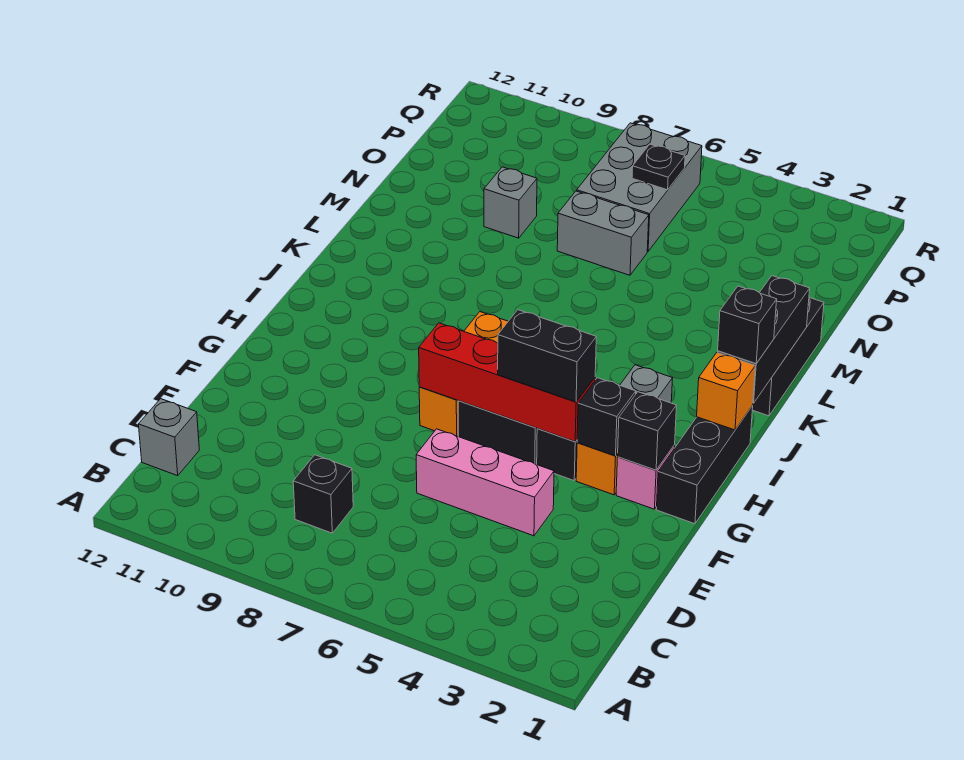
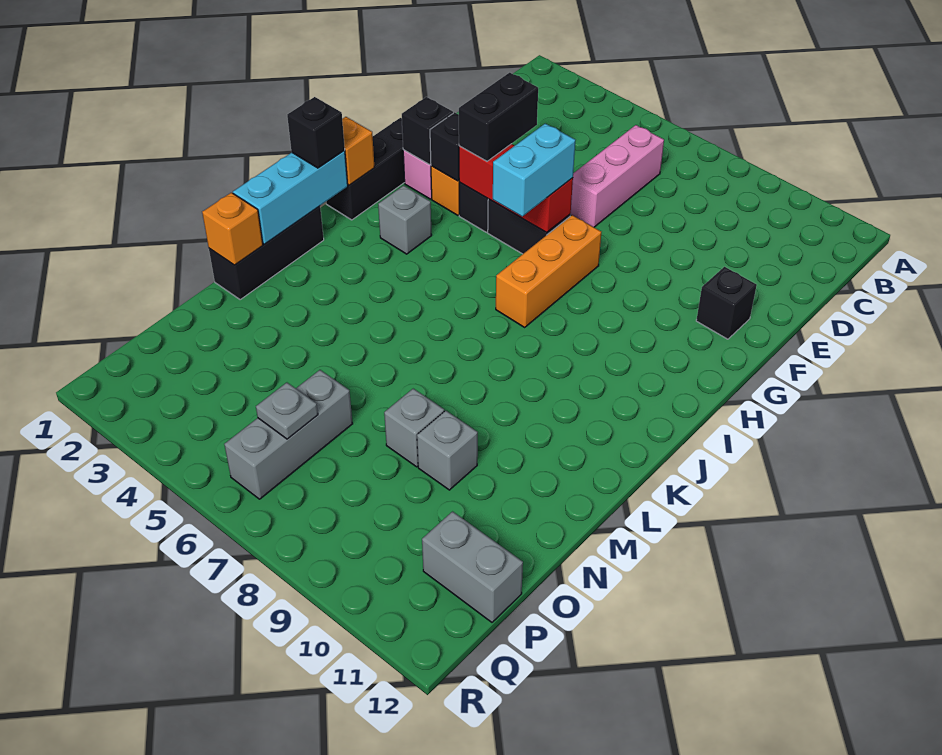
black brick C8 level 1 -> black brick F11 level 1
grey brick C12 level 1 -> grey brick N8 level 1
pink brick E4:E6 level 1 -> pink brick C6:E6 level 1
red brick G4:G7 level 2 -> red brick G4:G6 level 2
black brick G4:G5 level 3 -> black brick F4:G4 level 3
none -> cyan brick G6:H6 level 3
black brick J1:L1 level 2 -> cyan brick J1:L1 level 2
none -> orange brick M1 level 2
grey brick N6:N7 level 1 -> grey brick P11:P12 level 1
grey brick O6:Q7 level 1 -> grey brick O6:Q6 level 1
black plate P6 level 2 -> grey plate P6 level 2

